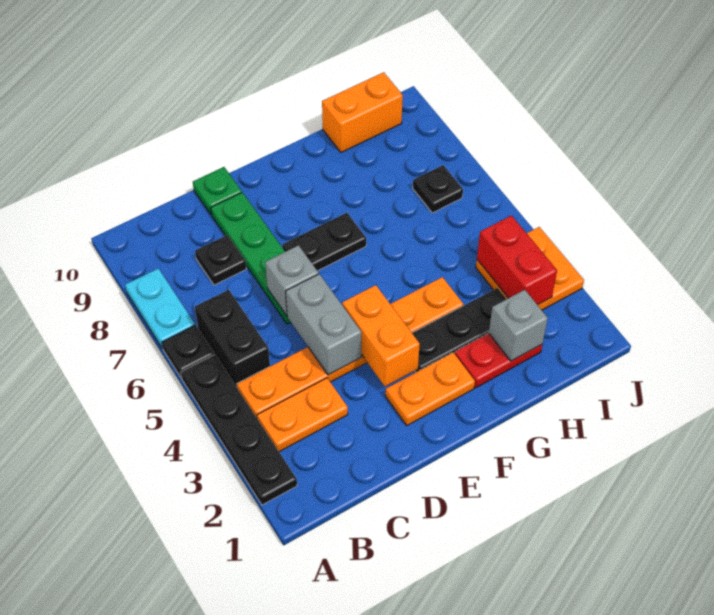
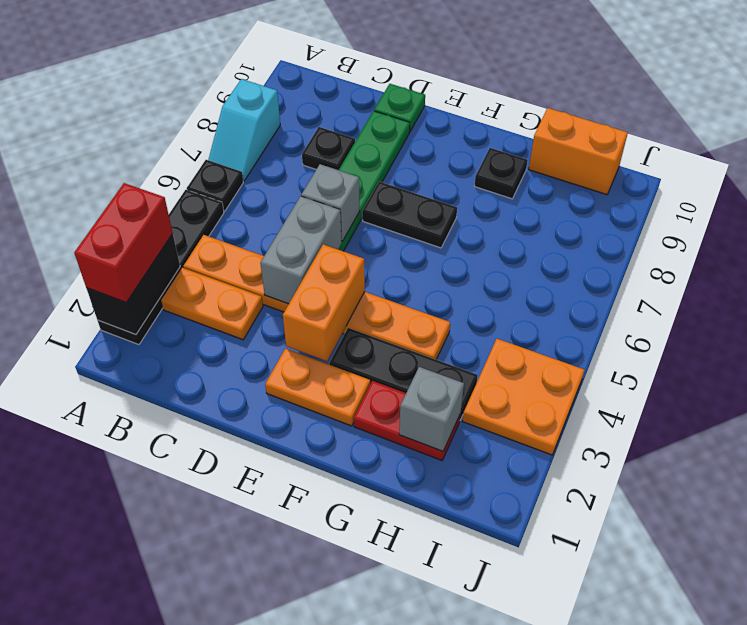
cyan plate A7:A8 level 1 -> cyan slope A7:A8 level 1 top 8
black brick B5:B6 level 1 -> black brick A2:A3 level 2
red brick I3:I4 level 2 -> red brick A2:A3 level 3
black plate I7 level 1 -> black plate G9 level 1

